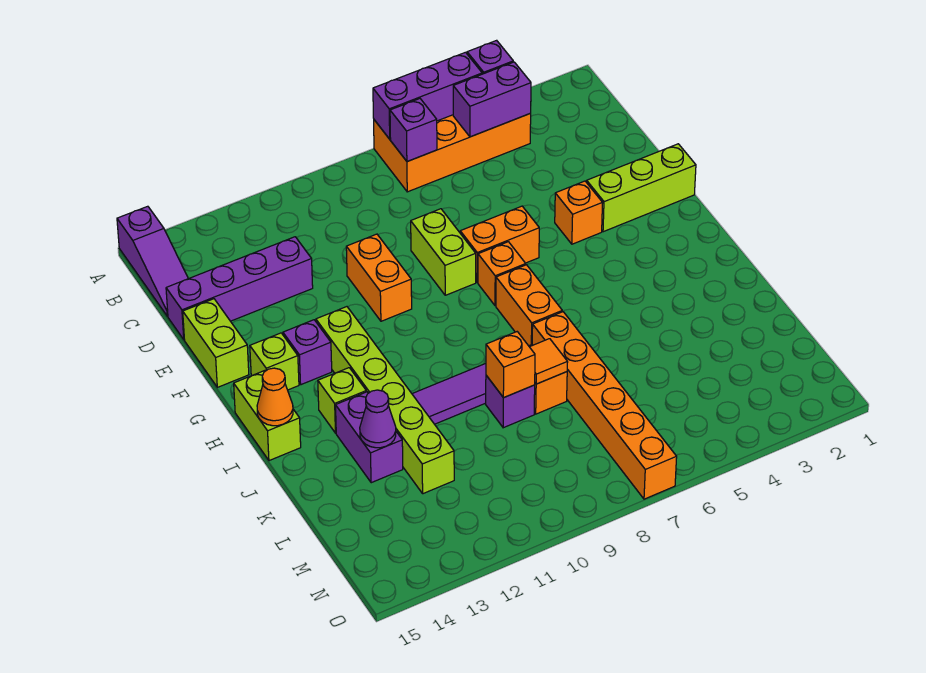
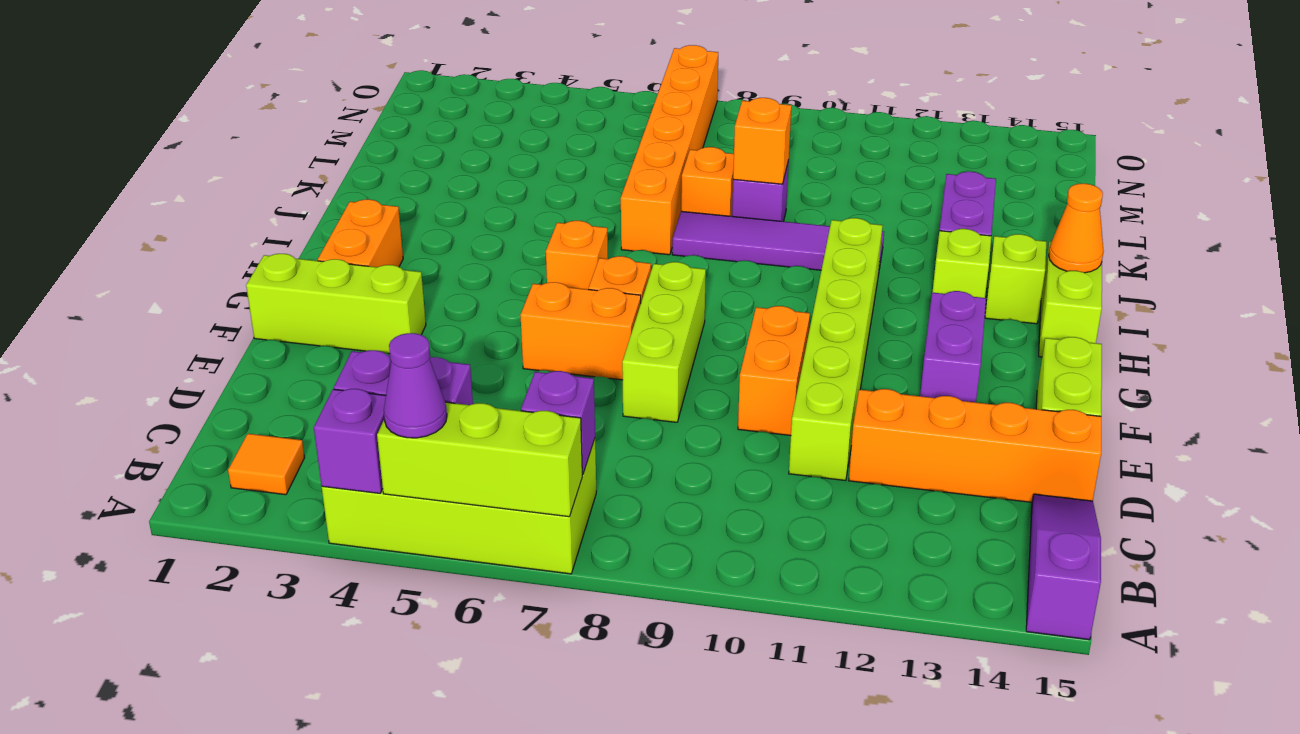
orange brick A4:B7 level 1 -> lime brick A4:B7 level 1
purple brick A5:A7 level 2 -> lime brick A5:A7 level 2
purple brick D12:D15 level 1 -> orange brick D12:D15 level 1
lime brick E8:F8 level 1 -> lime brick E8:G8 level 1
orange brick F4 level 1 -> orange brick H6 level 1
lime brick G12:L12 level 1 -> lime brick D11:I11 level 1
purple brick G13 level 1 -> purple brick F13:G13 level 1
lime brick G14 level 1 -> lime brick I14 level 1
orange brick H7:I7 level 1 -> orange brick G2:H2 level 1
orange tile K8 level 2 -> orange tile B2 level 1
purple cone K13 level 2 -> purple cone A5 level 3

